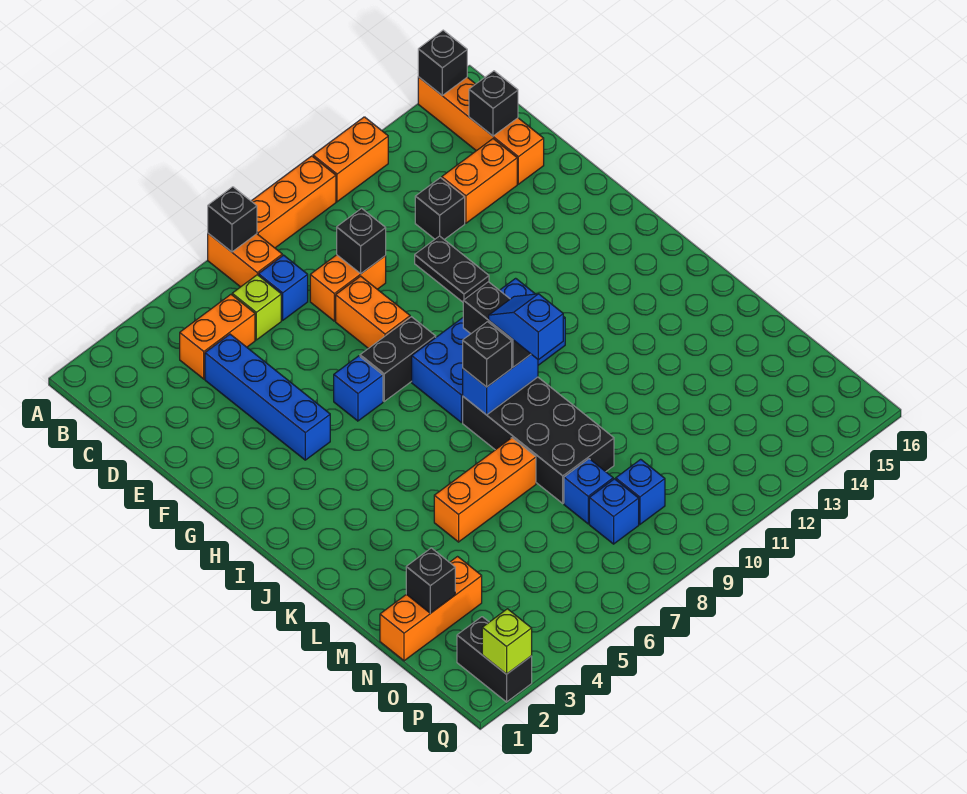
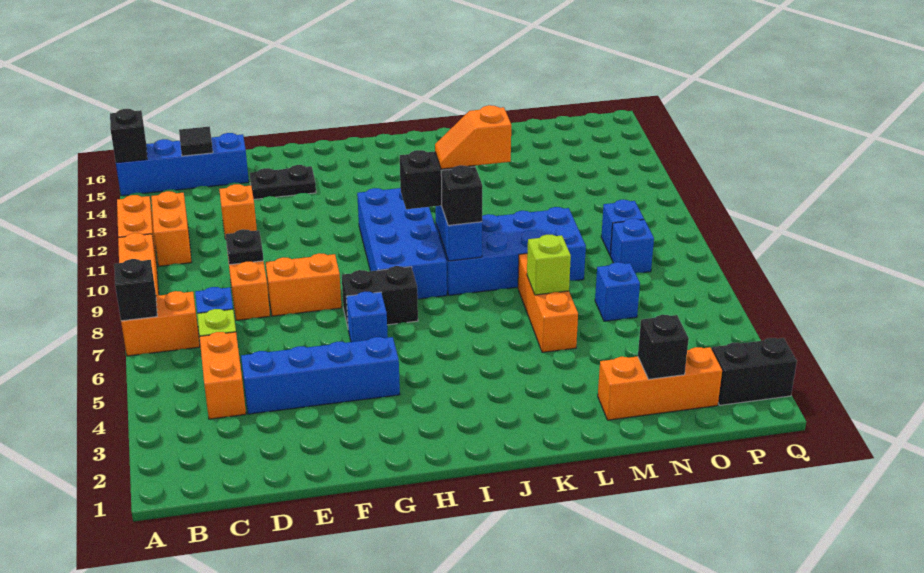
orange brick A15:D15 level 1 -> blue brick A15:D15 level 1
black brick C15 level 2 -> black tile C15 level 2
black brick D9 level 2 -> black plate D9 level 2
black brick D12 level 1 -> orange brick D12 level 1
orange brick D13:D14 level 1 -> orange brick B11:B12 level 1
black plate E11:F11 level 1 -> black plate E14:F14 level 1
black brick G7:G8 level 1 -> black brick G7:H7 level 1
black brick J8:M9 level 1 -> blue brick J8:M9 level 1
blue slope J9:K9 level 4 top K -> orange slope J9:K9 level 4 top K
orange brick N1:N3 level 1 -> orange brick M2:O2 level 1
blue brick N8 level 1 -> blue brick N6 level 1
lime brick Q2 level 2 -> lime brick L6 level 2

